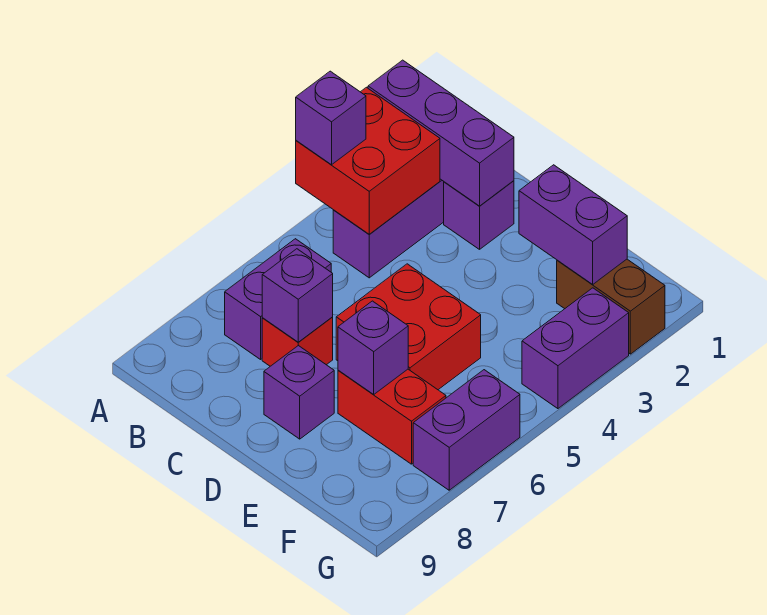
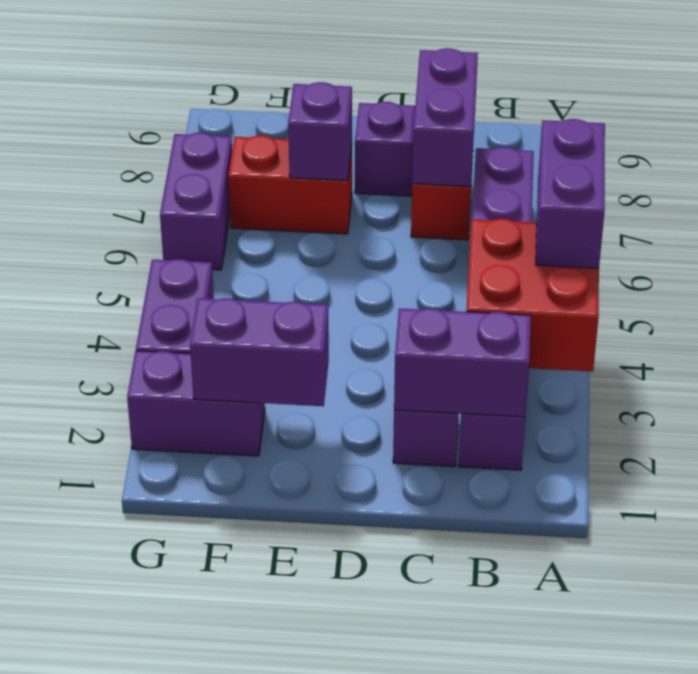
purple brick A2:C2 level 2 -> purple brick B2:C2 level 2
purple brick A4 level 3 -> purple brick A4:A5 level 3
purple brick C7 level 2 -> purple brick C7:C8 level 2
red brick D5:E6 level 1 -> none
brown brick F2:G2 level 1 -> purple brick F2:G2 level 1

